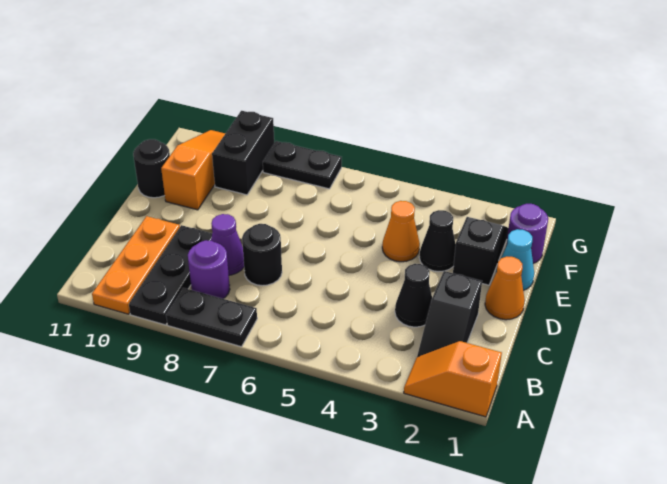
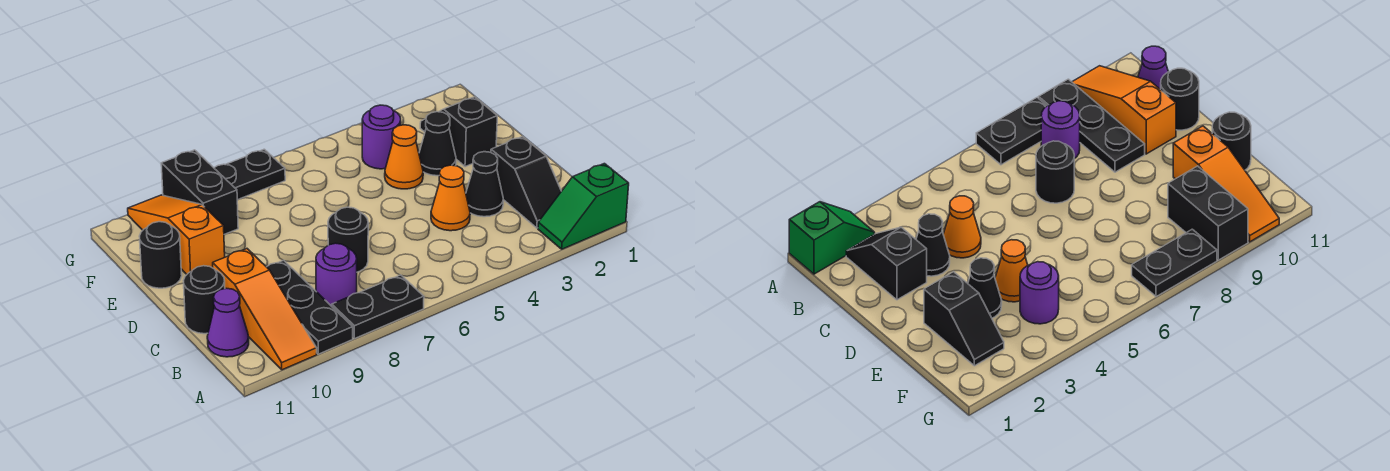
orange slope A1:A2 level 1 top 1 -> green slope A1:A2 level 1 top 1
orange plate A10:C10 level 1 -> orange slope A10:C10 level 1 top C
purple cone C8 level 1 -> purple cone B11 level 1
none -> black round brick C11 level 1
orange cone D1 level 1 -> orange cone C4 level 1
cyan cone E1 level 1 -> none
purple round brick F1 level 1 -> purple round brick F4 level 1

